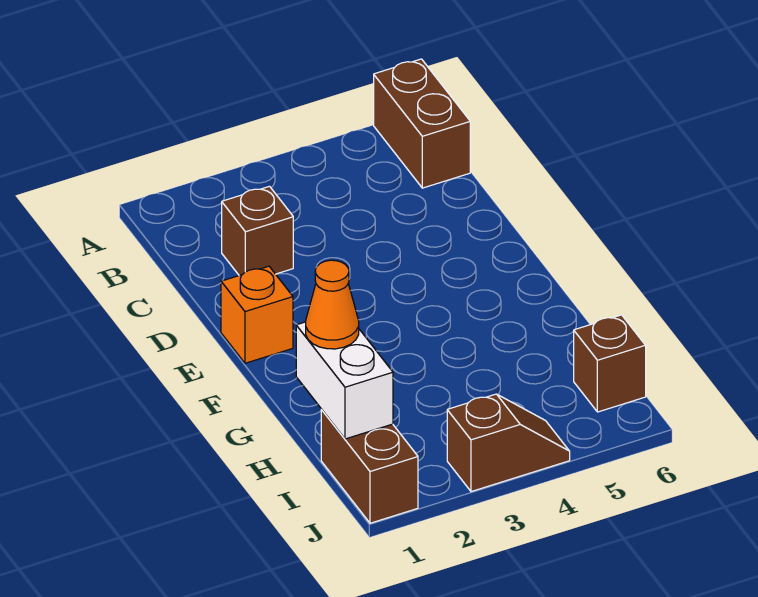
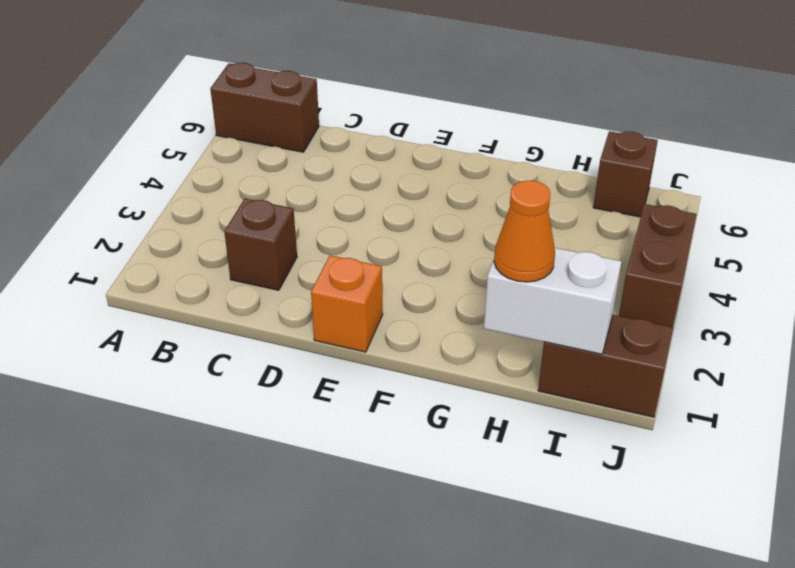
brown slope J3:J4 level 1 top 3 -> brown brick J3:J4 level 1

